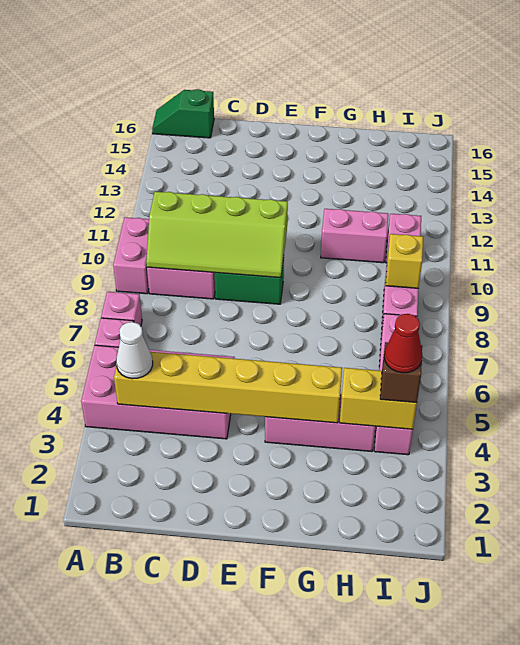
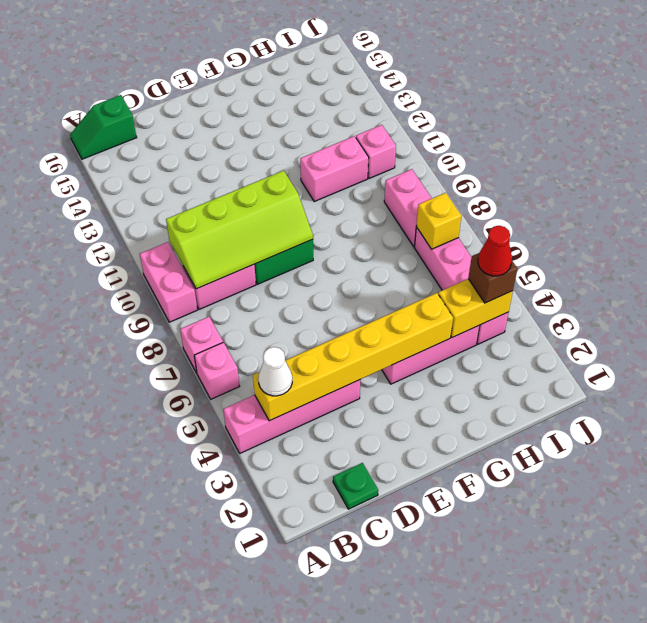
pink brick A4:D5 level 1 -> pink brick A4:D4 level 1
none -> green plate C1 level 1
yellow brick I9 level 2 -> yellow brick I7 level 2

